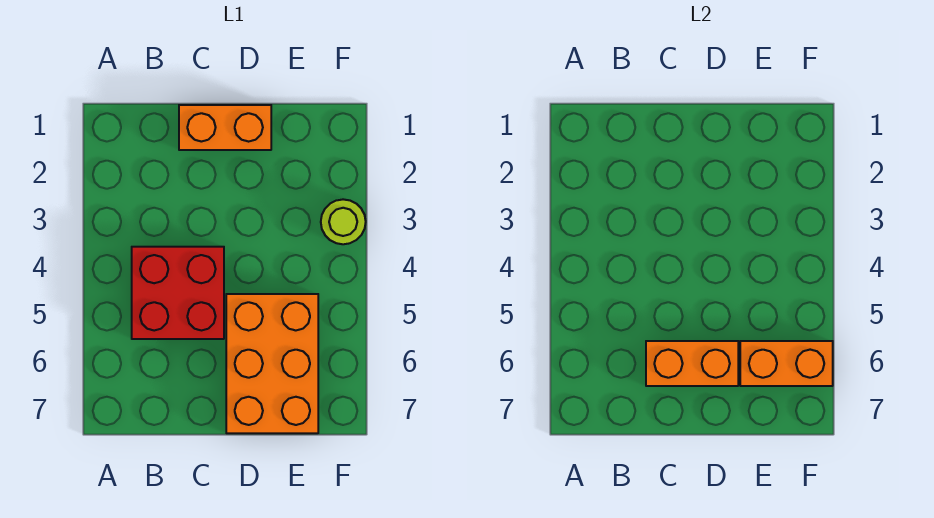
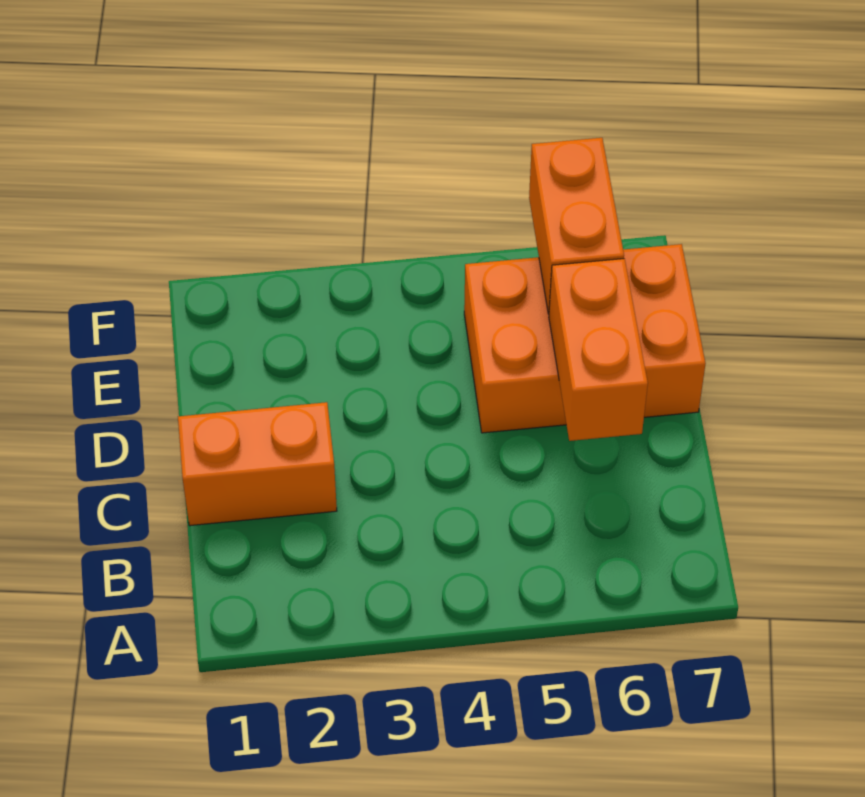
red brick B4:C5 level 1 -> none
orange brick C1:D1 level 1 -> orange brick C1:C2 level 1
lime round brick F3 level 1 -> none

